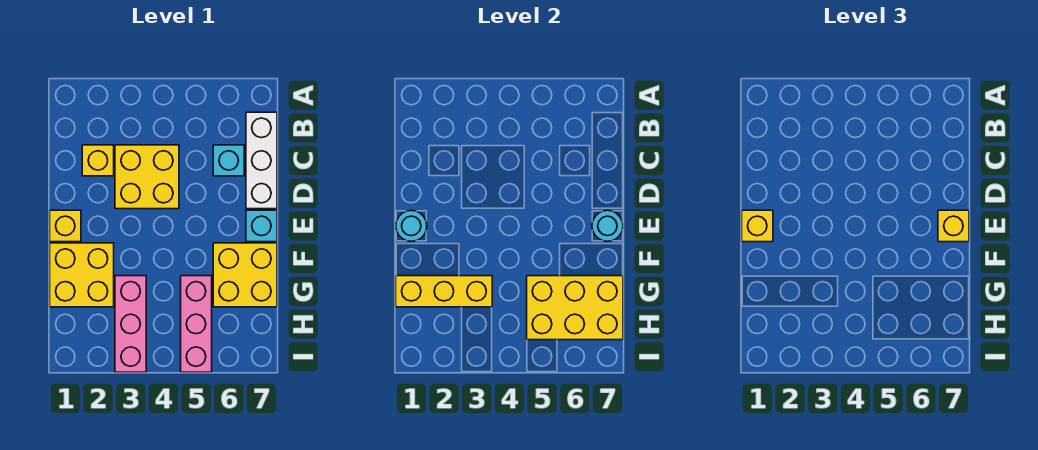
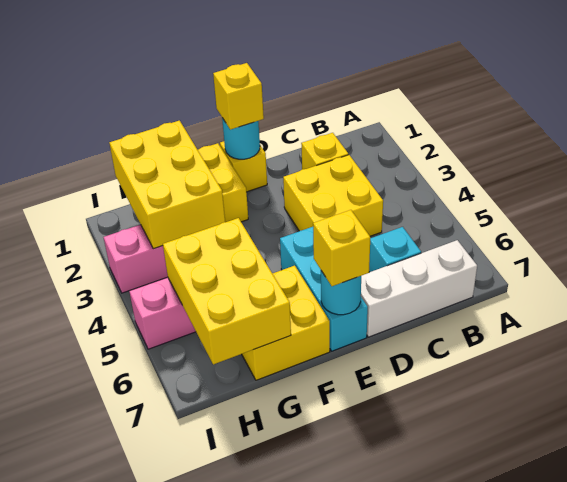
cyan brick E7 level 1 -> cyan brick E5:E7 level 1
yellow brick G1:G3 level 2 -> yellow brick G1:H3 level 2

